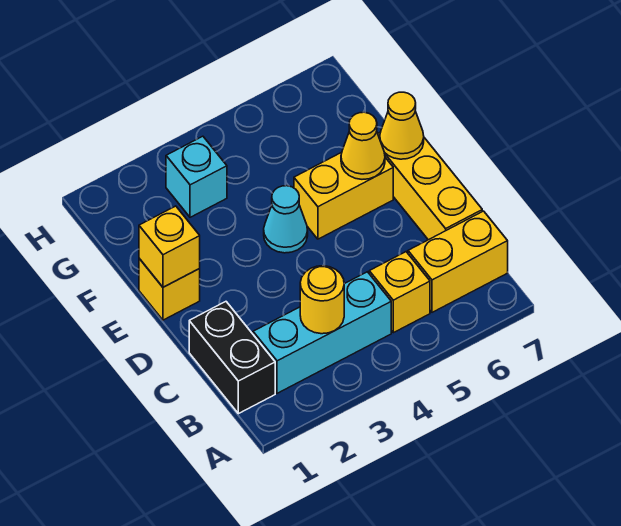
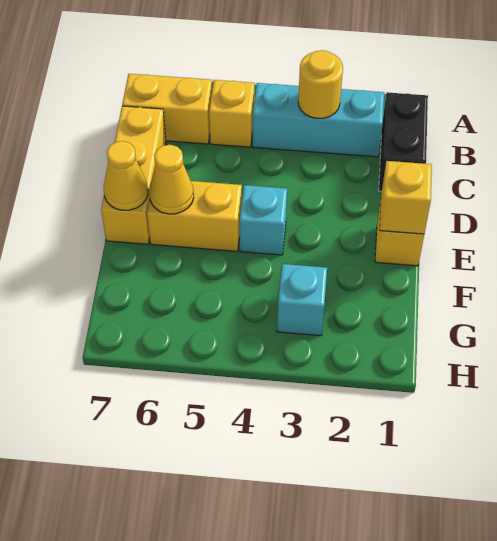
cyan cone E4 level 1 -> cyan brick E4 level 1

